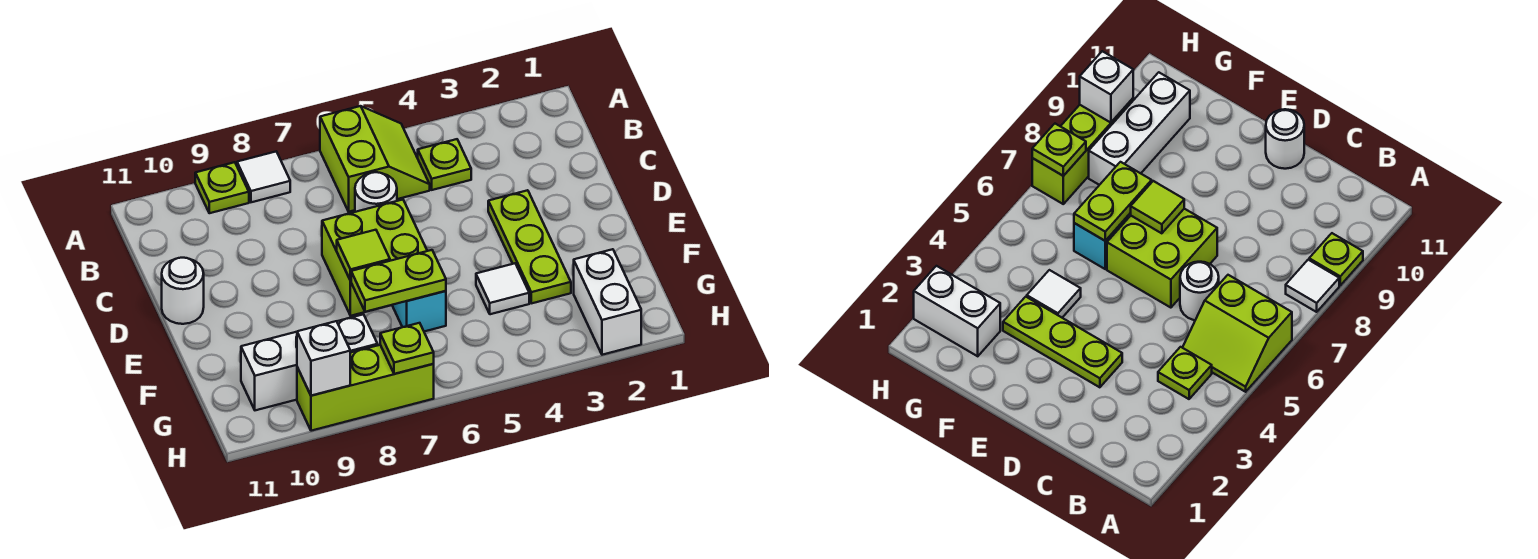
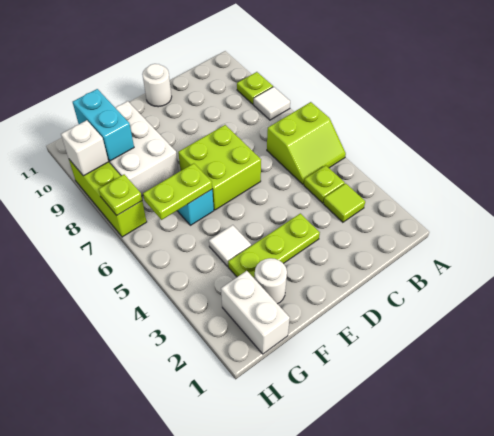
white round brick C6 level 1 -> white round brick F2 level 1
lime tile E7 level 2 -> lime tile B3 level 1
lime plate F6:F7 level 2 -> lime plate F6:G6 level 2
white brick G2:H2 level 1 -> white brick G1:G2 level 1
white brick G8:G10 level 1 -> white brick F8:G10 level 1
none -> cyan brick G9:G10 level 2

